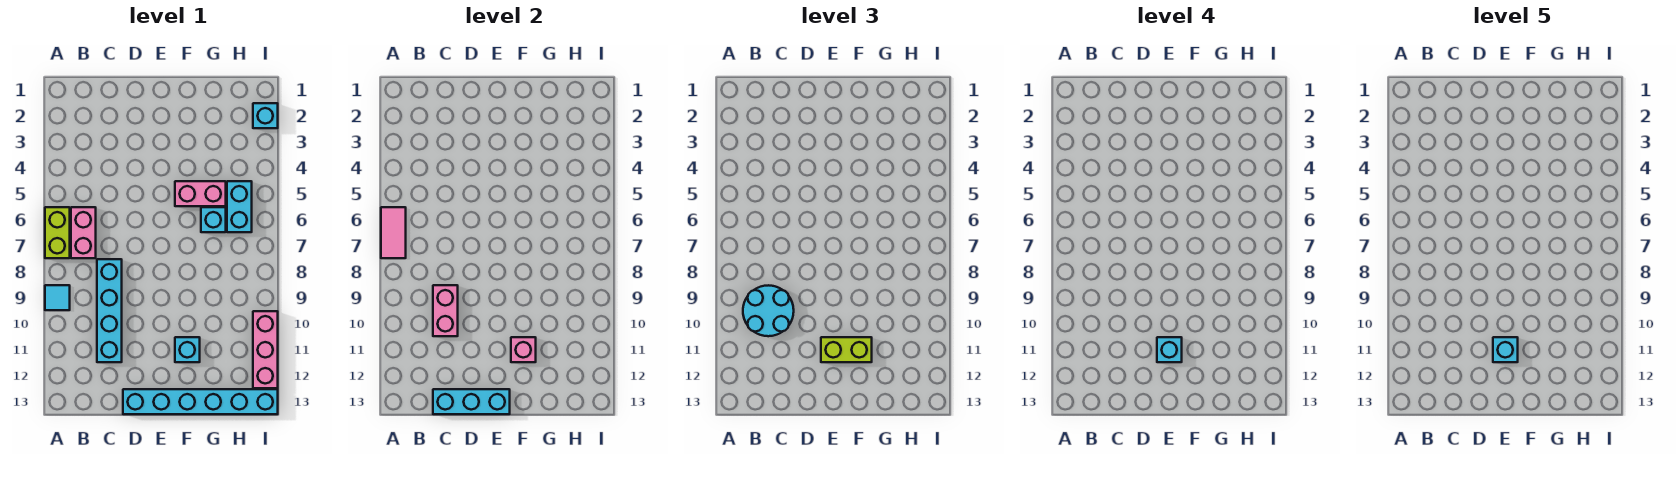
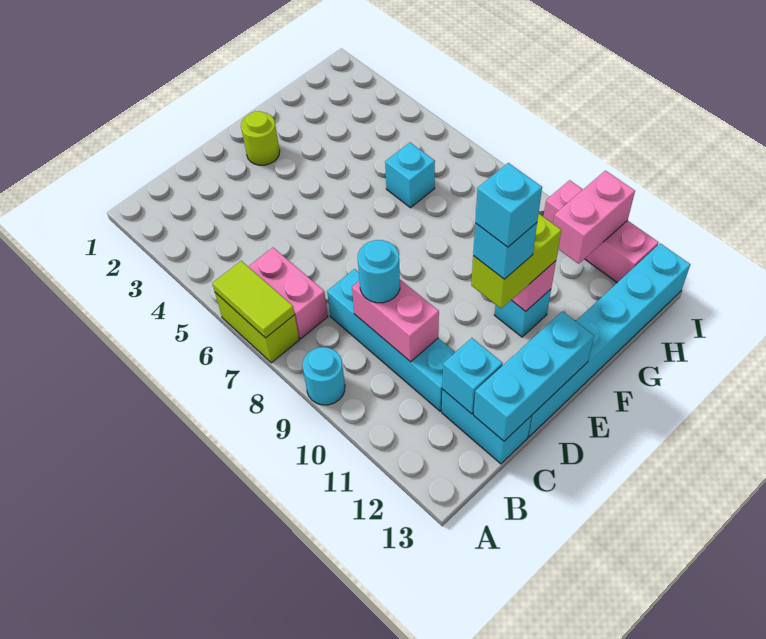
pink tile A6:A7 level 2 -> lime tile A6:A7 level 2
cyan tile A9 level 1 -> cyan round brick A9 level 1
cyan round brick B9:C10 level 3 -> cyan round brick C9 level 3
none -> lime round brick E2 level 1
pink brick F5:G5 level 1 -> pink brick H11:I11 level 2
cyan brick H5:H6 level 1 -> cyan brick C12:C13 level 1
cyan brick I2 level 1 -> cyan brick C12 level 2

